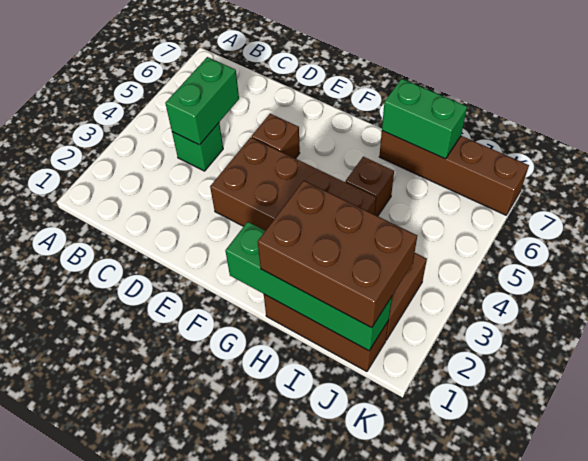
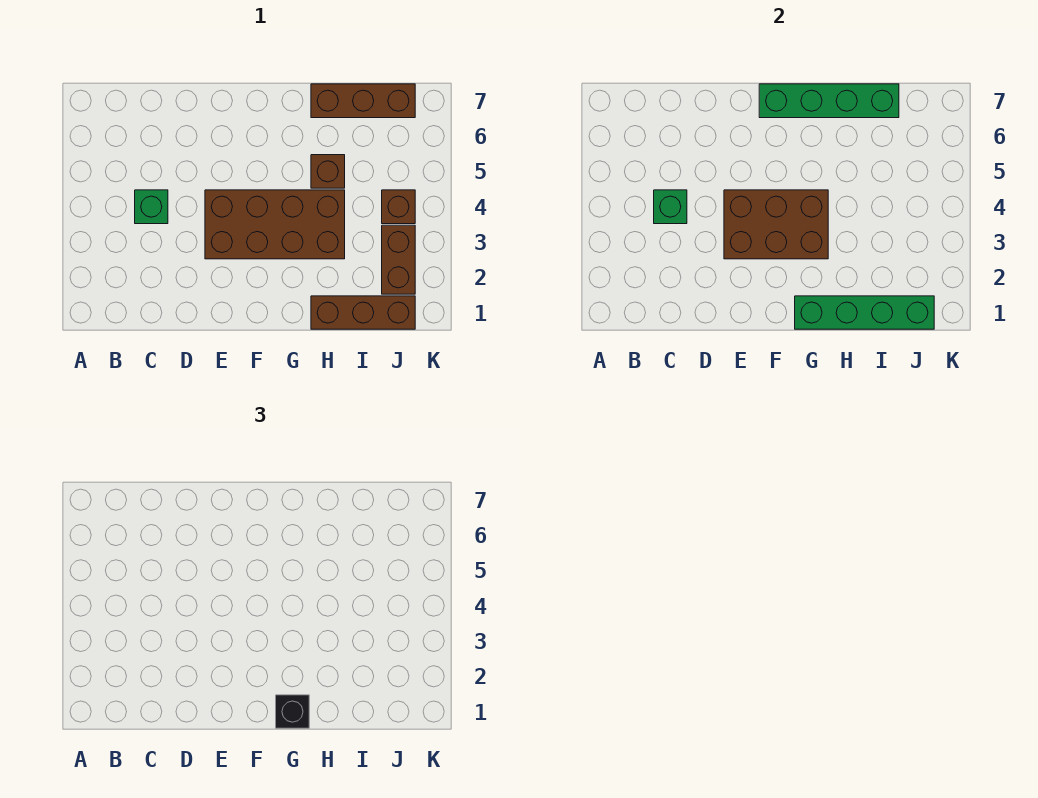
green brick C4:C5 level 2 -> green brick C4 level 2
brown brick E5 level 1 -> brown brick J4 level 1
none -> black brick G1 level 3
brown brick H1:J2 level 3 -> brown brick E3:G4 level 2
brown brick H7:K7 level 1 -> brown brick H7:J7 level 1
green brick H7:I7 level 2 -> green brick F7:I7 level 2

